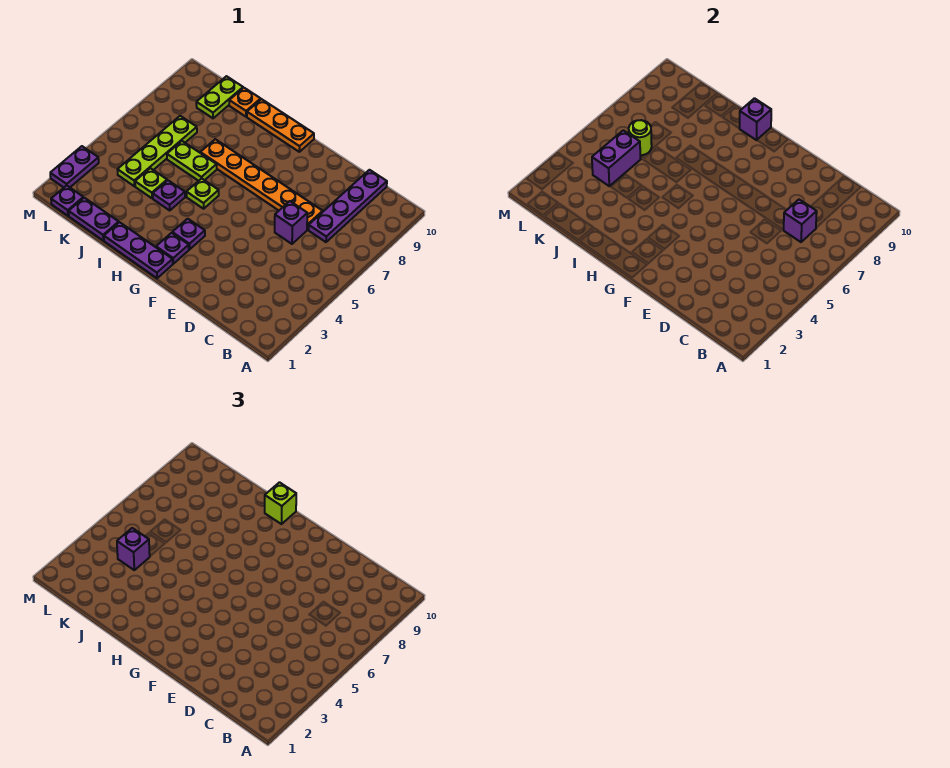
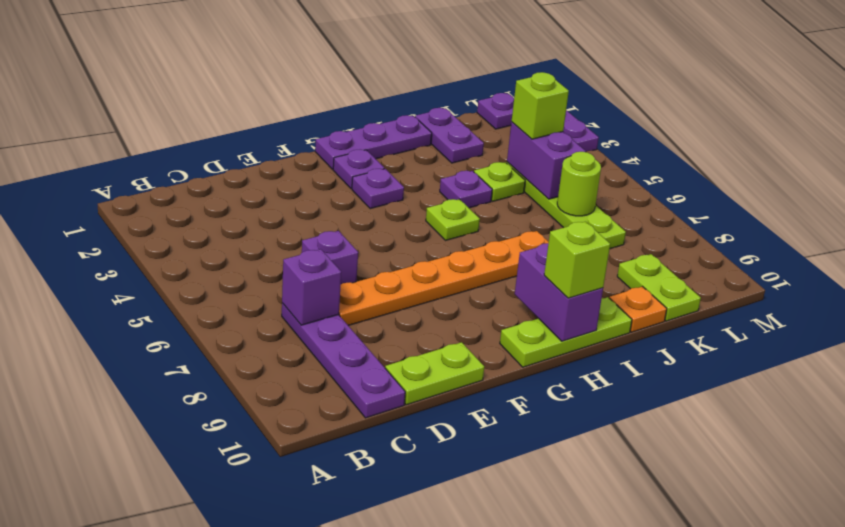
orange plate G10:I10 level 1 -> lime plate G10:I10 level 1
purple brick H10 level 2 -> purple brick H9:H10 level 2
lime plate I6:J6 level 1 -> lime plate D10:E10 level 1
purple plate J1:K1 level 1 -> purple plate J1:J2 level 1
purple brick K4 level 3 -> lime brick K4 level 3

